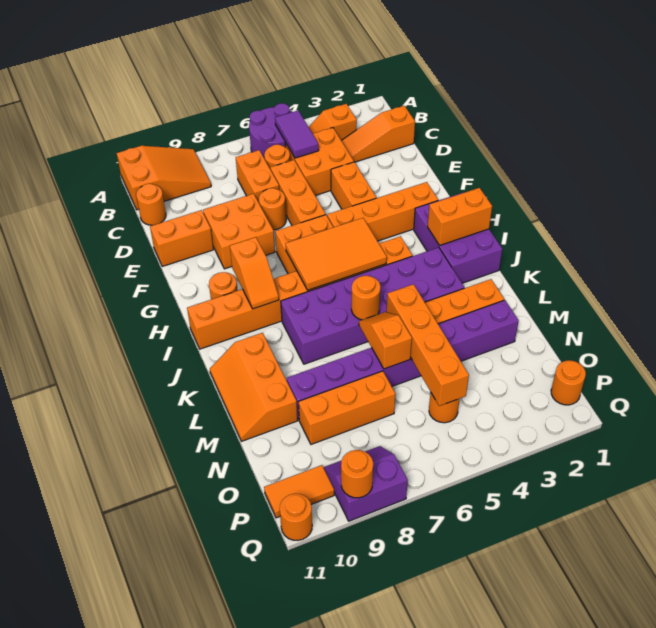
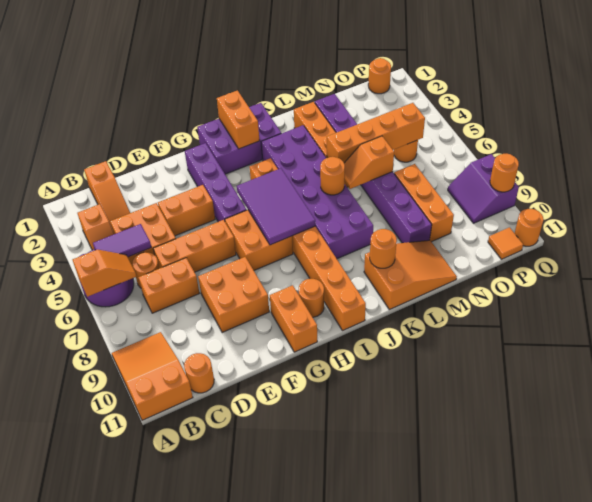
orange round brick E7 level 1 -> orange round brick K10 level 2
orange brick E10:E11 level 1 -> orange brick G10:G11 level 1
orange brick G2:G5 level 1 -> purple brick G2:G5 level 1
orange tile H5:I7 level 2 -> purple tile H5:I7 level 2
orange slope H9:I9 level 2 top H -> orange slope A6:B6 level 2 top A
orange slope K10:M11 level 1 top 10 -> orange slope K10:M11 level 1 top K
orange tile P10:P11 level 1 -> orange tile P11 level 1

